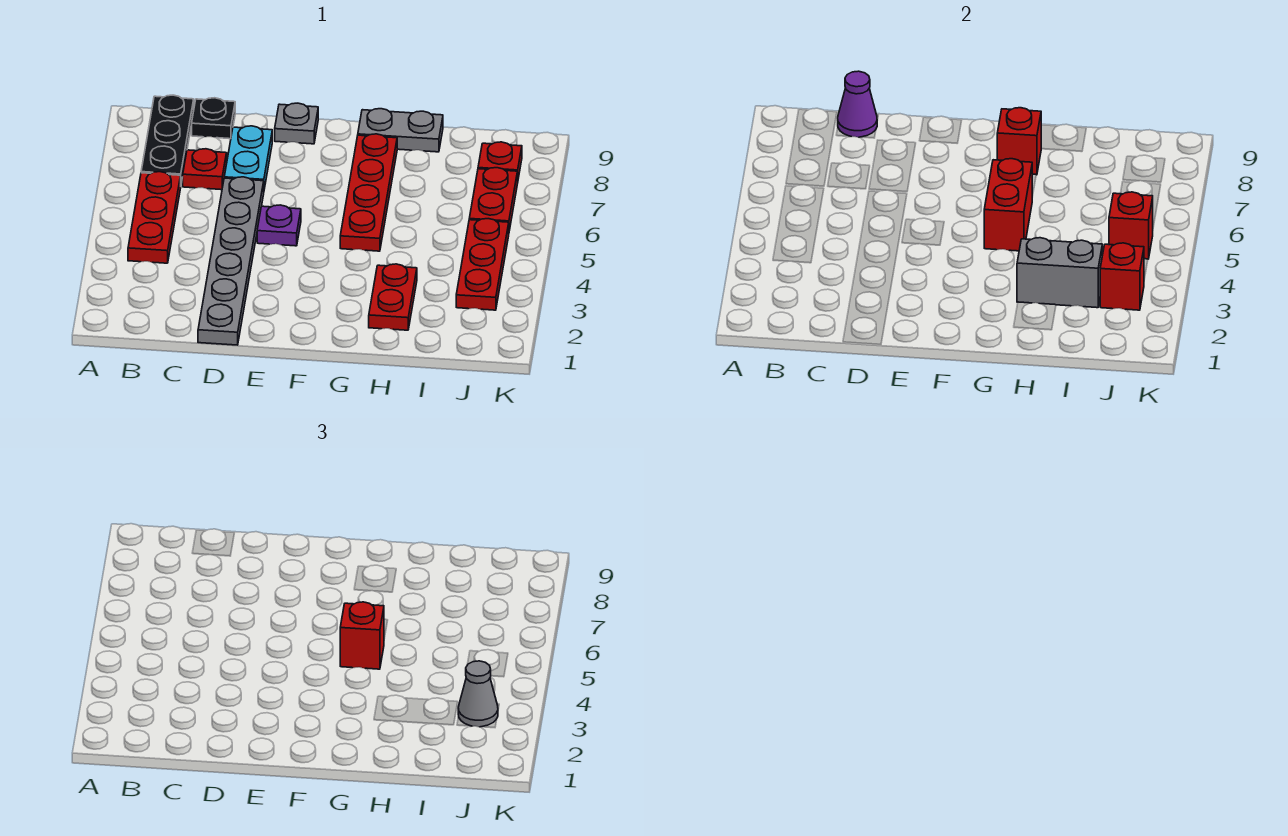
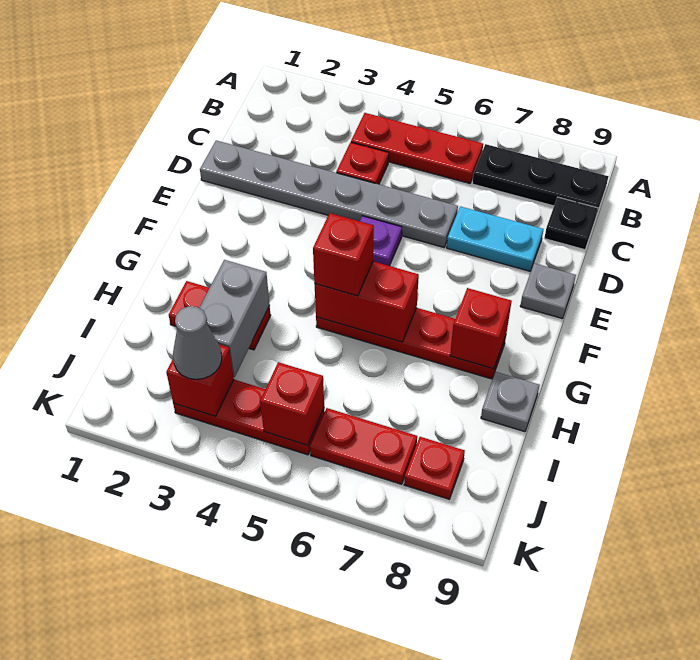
red plate C7 level 1 -> red plate C4 level 1
purple cone C9 level 2 -> none
grey plate G9:H9 level 1 -> grey plate H9 level 1

